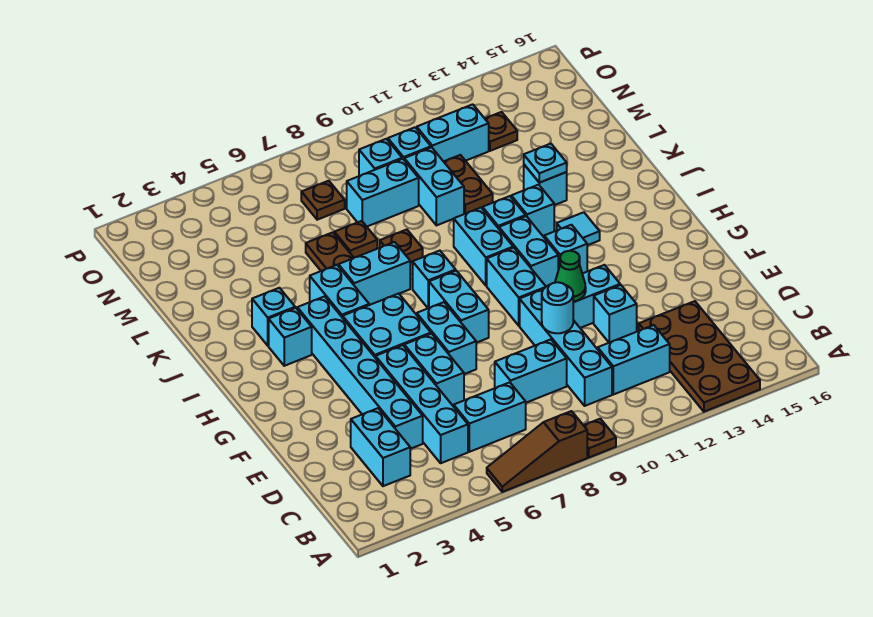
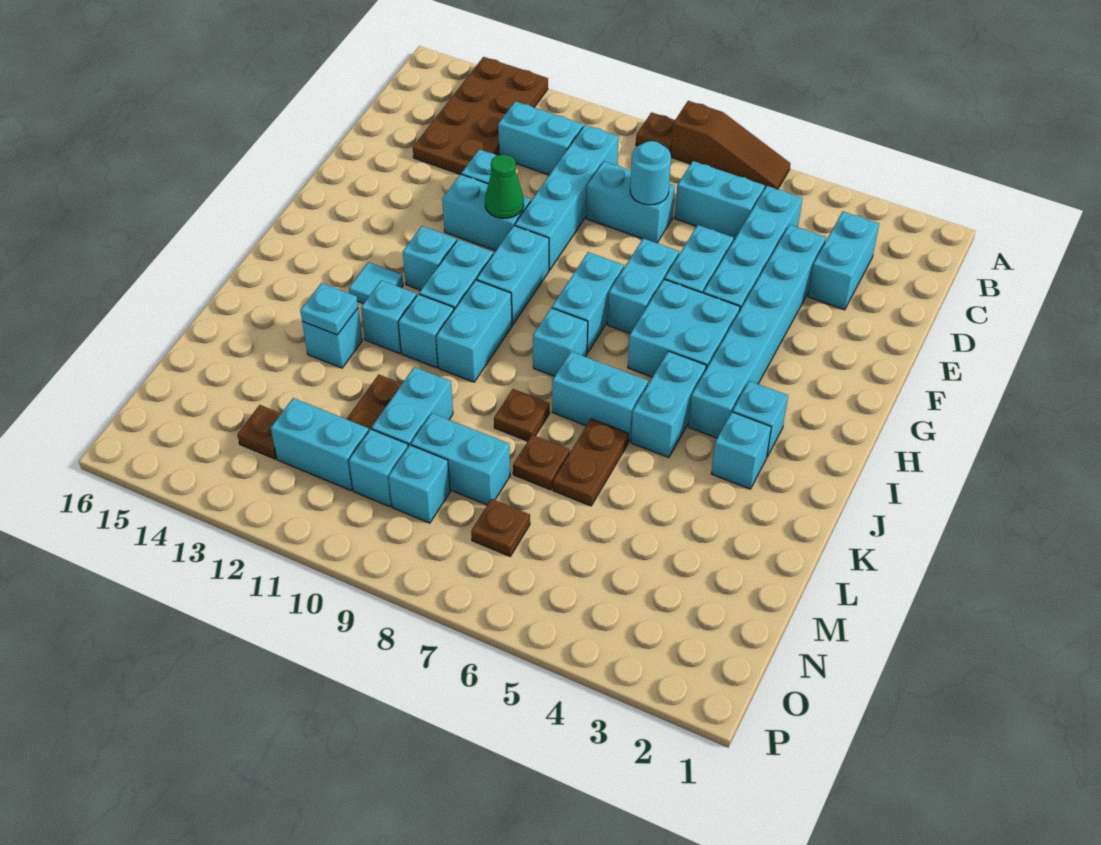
cyan round brick E10 level 2 -> cyan round brick D8 level 2

